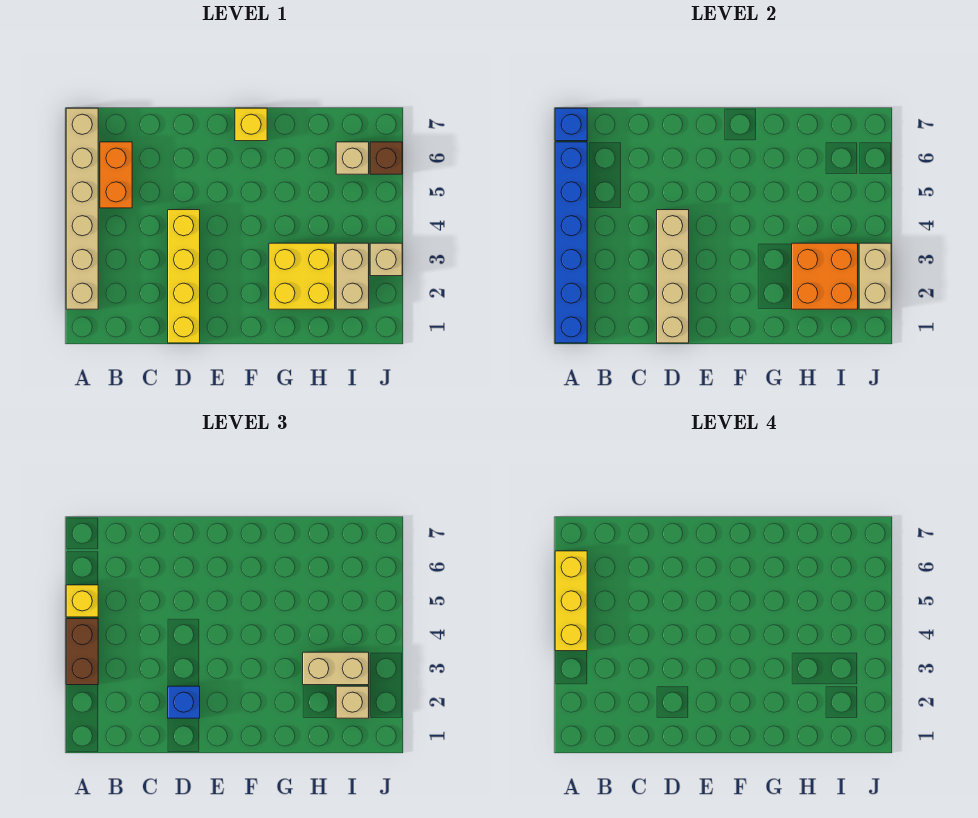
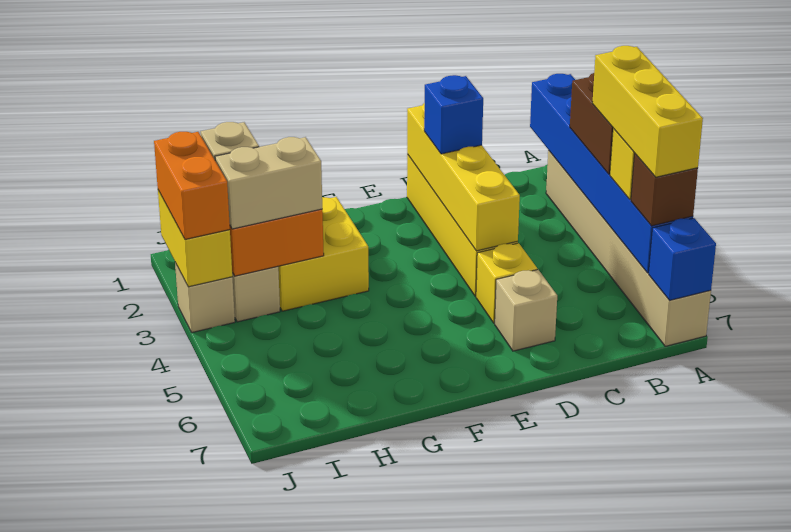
orange brick B5:B6 level 1 -> orange brick J2:J3 level 3
tan brick D1:D4 level 2 -> yellow brick D1:D4 level 2
yellow brick F7 level 1 -> yellow brick D5 level 1
tan brick I6 level 1 -> tan brick D6 level 1
tan brick J2:J3 level 2 -> yellow brick J2:J3 level 2
brown brick J6 level 1 -> brown brick A6 level 3

